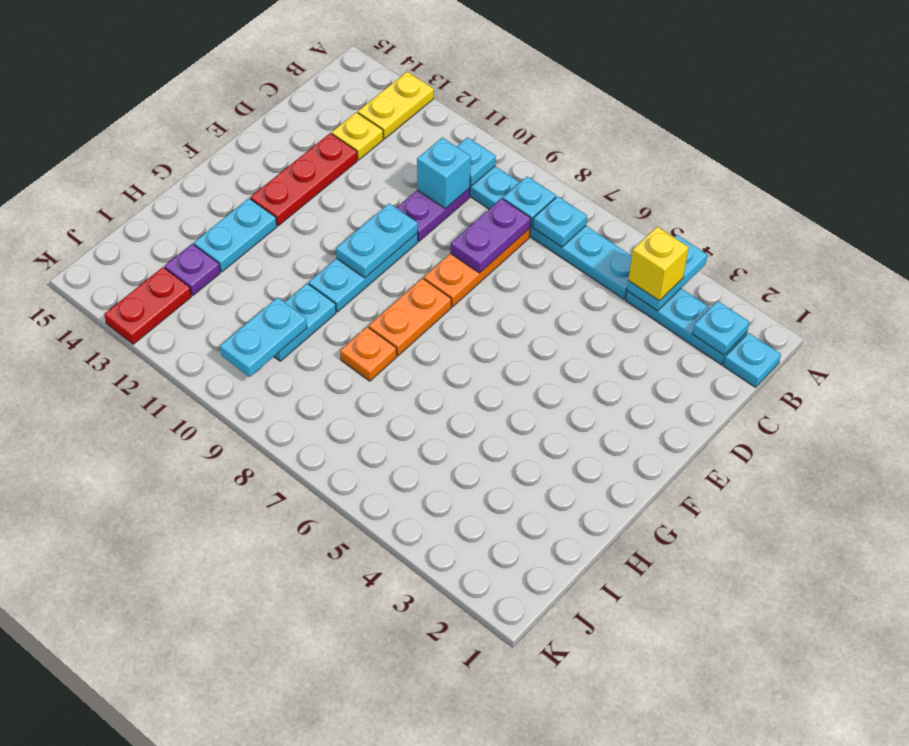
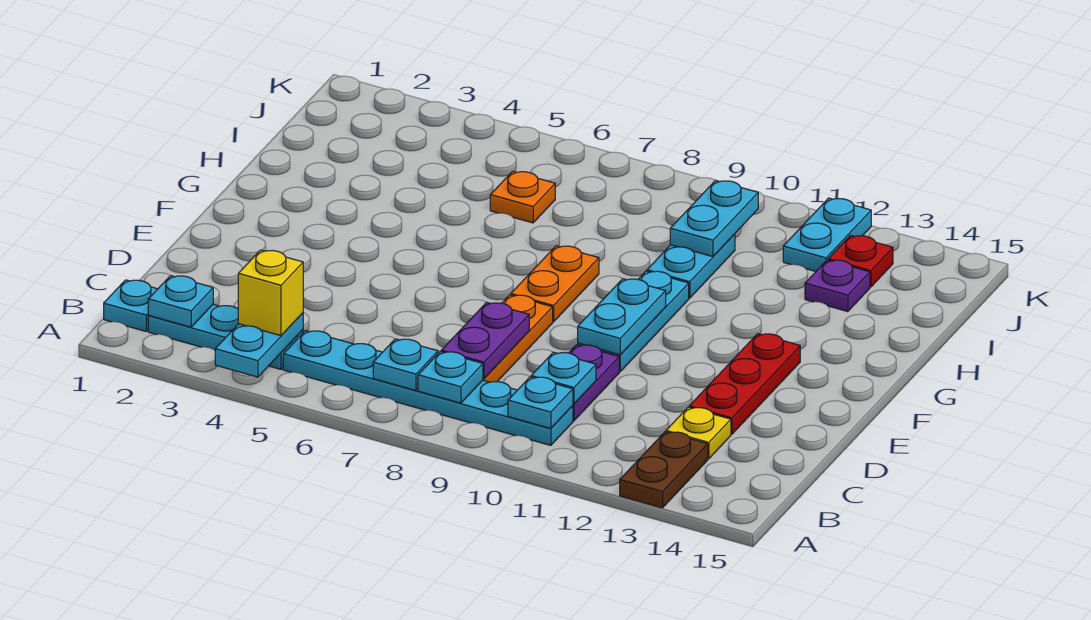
yellow plate A13:B13 level 1 -> brown plate A13:B13 level 1
cyan brick C10 level 2 -> cyan plate C10 level 2
cyan plate G13:H13 level 1 -> cyan plate J12:K12 level 1
orange plate H8 level 1 -> orange plate I6 level 1
red plate J13:K13 level 1 -> red plate J13 level 1

